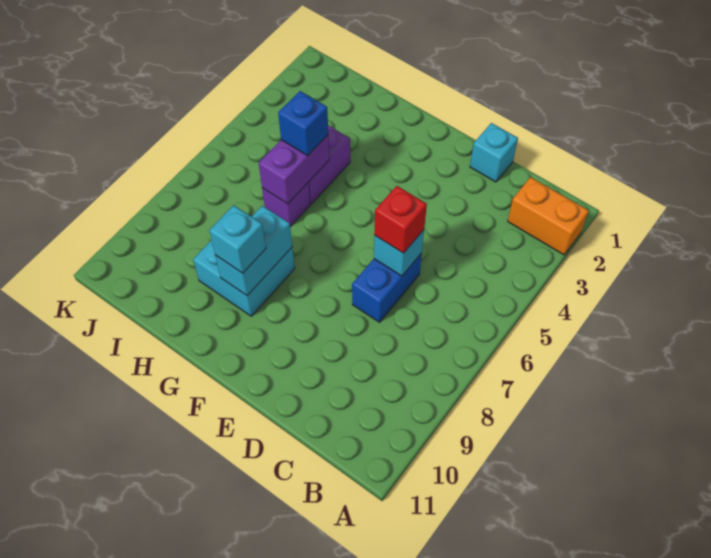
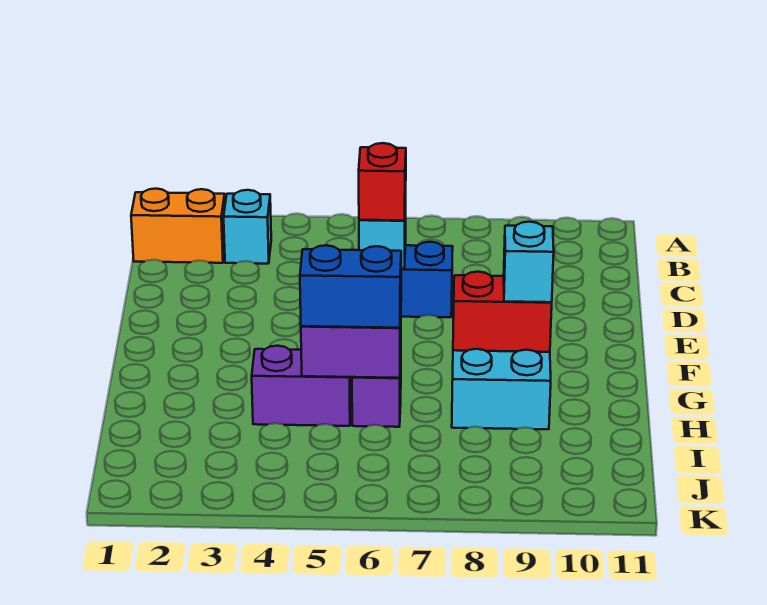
orange brick A2:B2 level 1 -> orange brick B1:B2 level 1
cyan brick D1 level 1 -> cyan brick B3 level 1
cyan brick G8:G9 level 2 -> red brick G8:G9 level 2
blue brick H5 level 3 -> blue brick H5:H6 level 3

